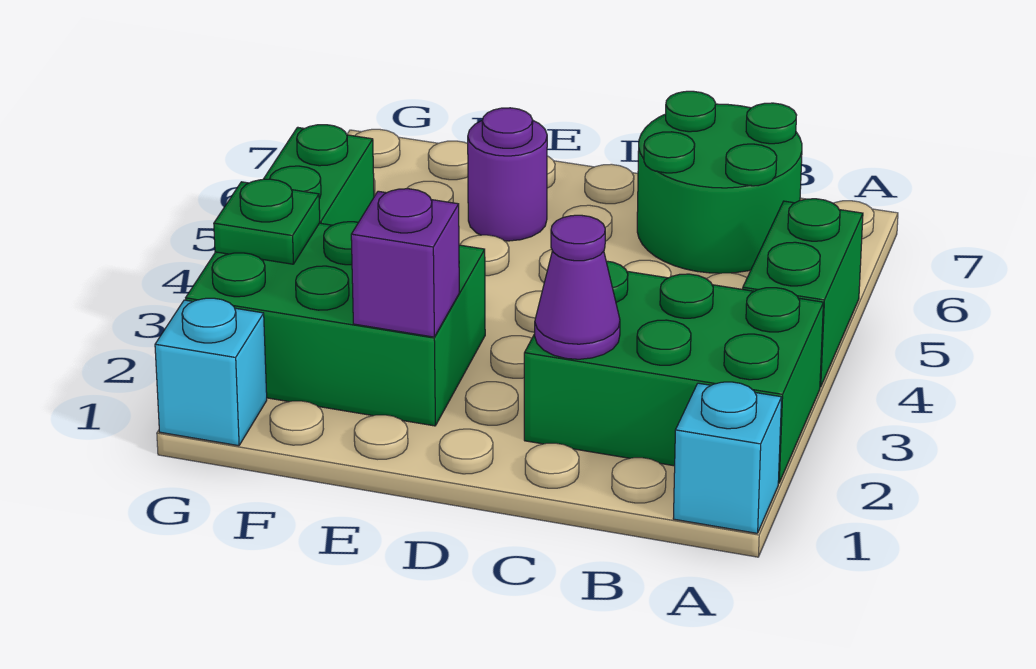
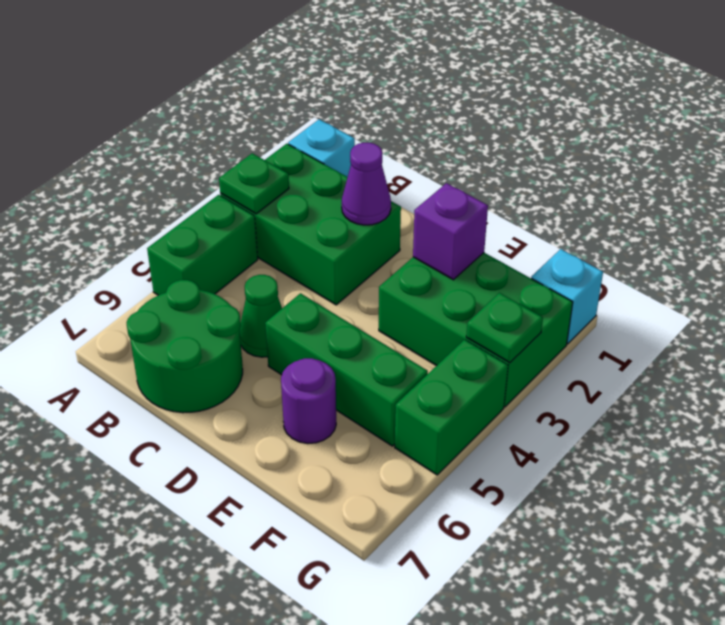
none -> green plate A3 level 2
none -> green cone C5 level 1
none -> green brick D5:F5 level 1

